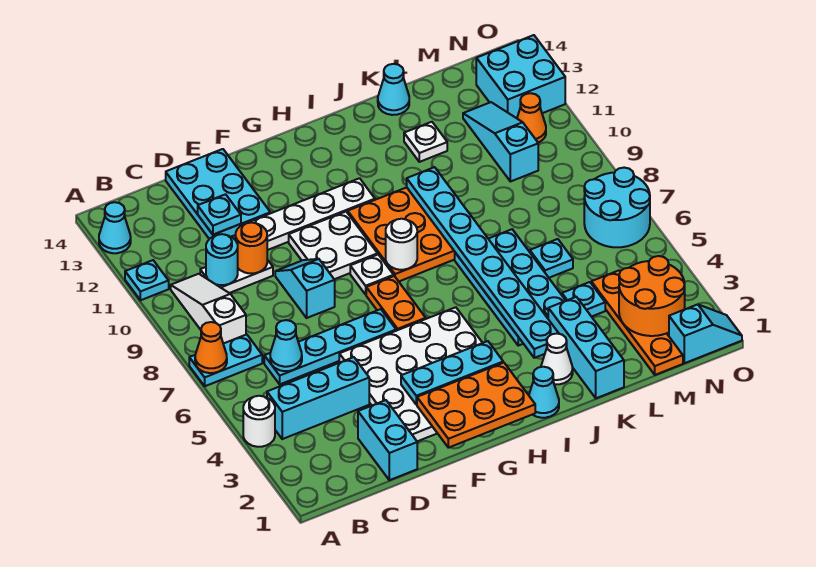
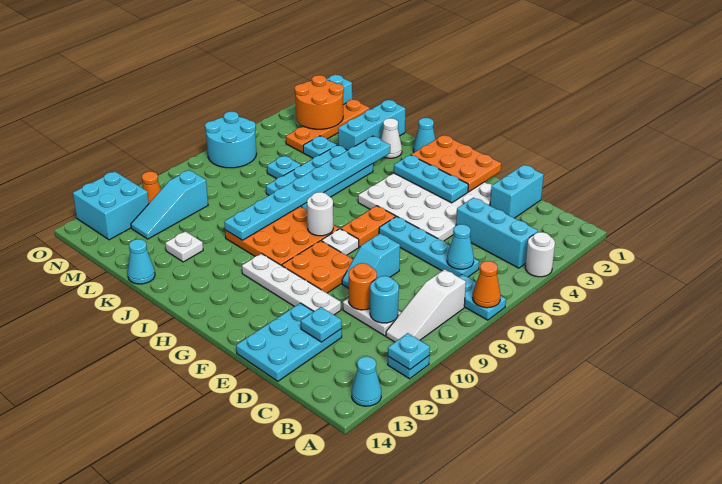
none -> cyan plate A11 level 2
white plate F9:G10 level 1 -> orange plate F9:G10 level 1

